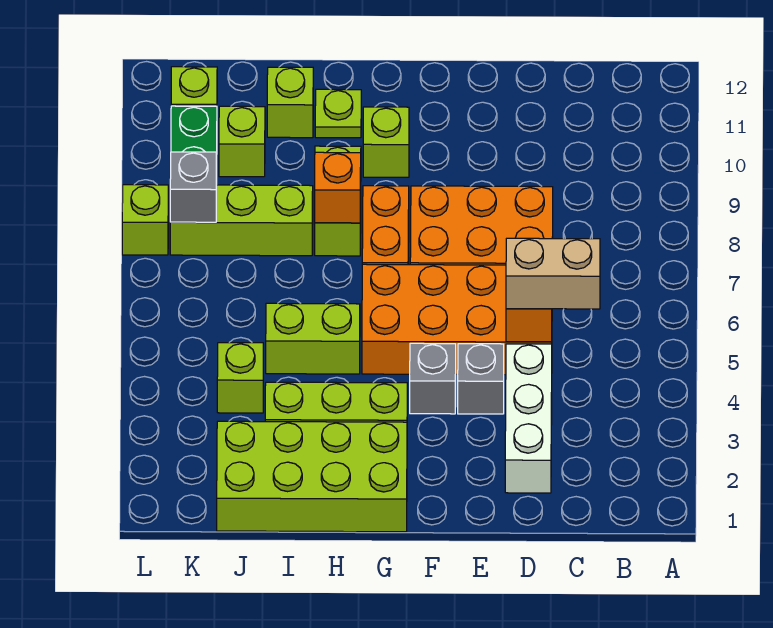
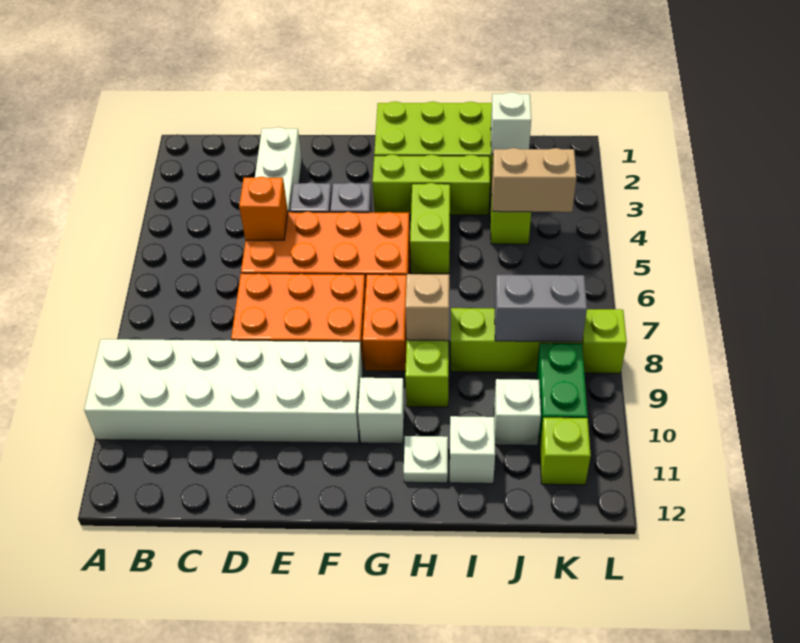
none -> white brick A9:F10 level 1
tan brick C5:D5 level 3 -> tan brick J4:K4 level 2
lime brick G10 level 1 -> white brick G10 level 1
lime brick H5:I5 level 1 -> lime brick H4:H5 level 1
orange brick H8 level 2 -> tan brick H8 level 2
lime plate H11 level 1 -> white plate H11 level 1
lime brick I11 level 1 -> white brick I11 level 1
none -> white brick J2 level 2
lime brick J10 level 1 -> white brick J10 level 1
grey brick K8 level 2 -> grey brick J8:K8 level 2

